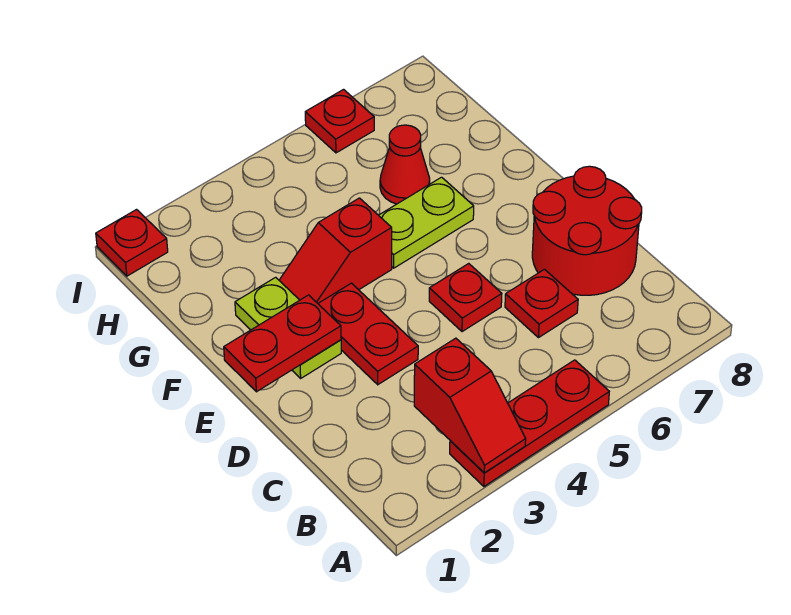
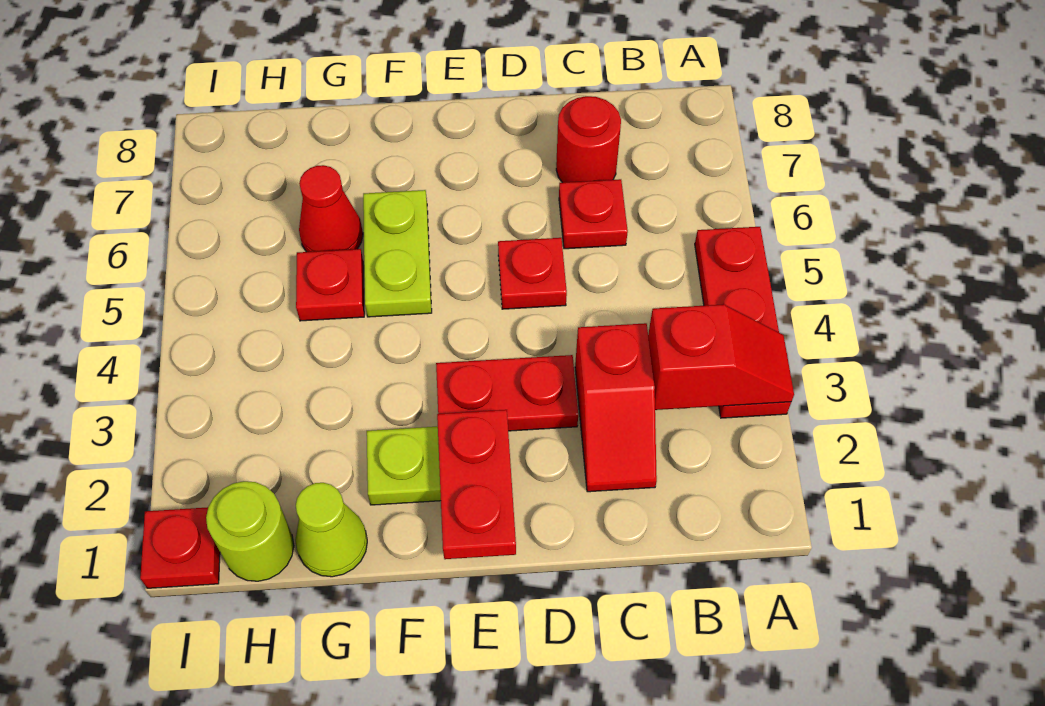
red round brick C7:D8 level 1 -> red round brick C7 level 1
red slope F3:F4 level 1 top 4 -> red slope C2:C3 level 1 top 3
none -> lime cone G1 level 1
none -> lime round brick H1 level 1
red plate I6 level 1 -> red plate G5 level 1

